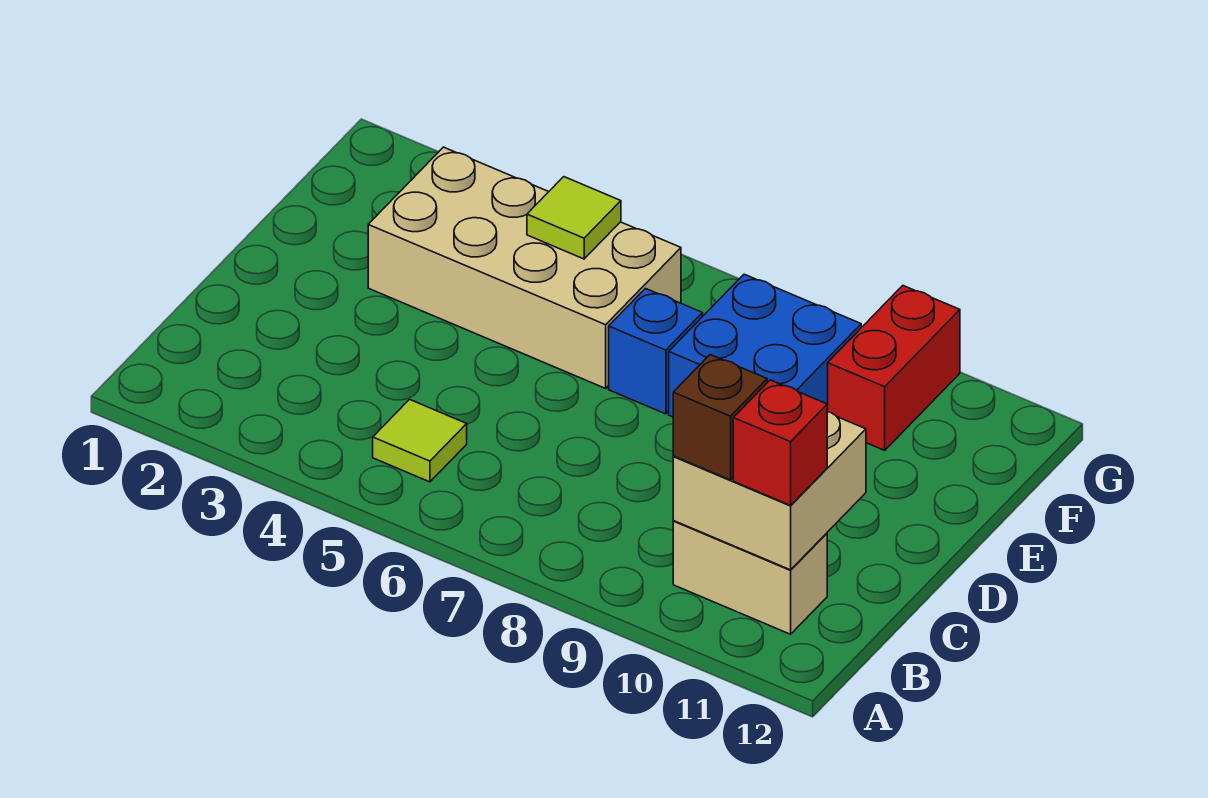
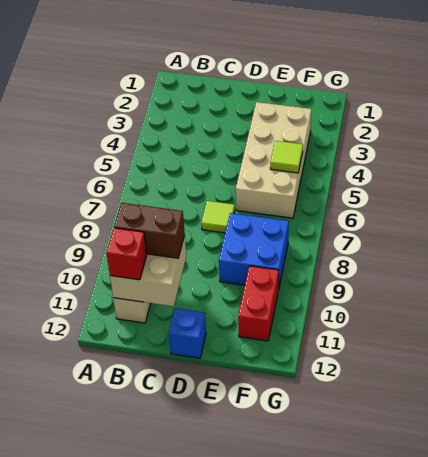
lime tile B5 level 1 -> lime tile D7 level 1
brown brick B10 level 3 -> brown brick B10:C10 level 3
blue brick E7 level 1 -> blue brick D12 level 1
red brick F10:G10 level 1 -> red brick F10:F11 level 1

